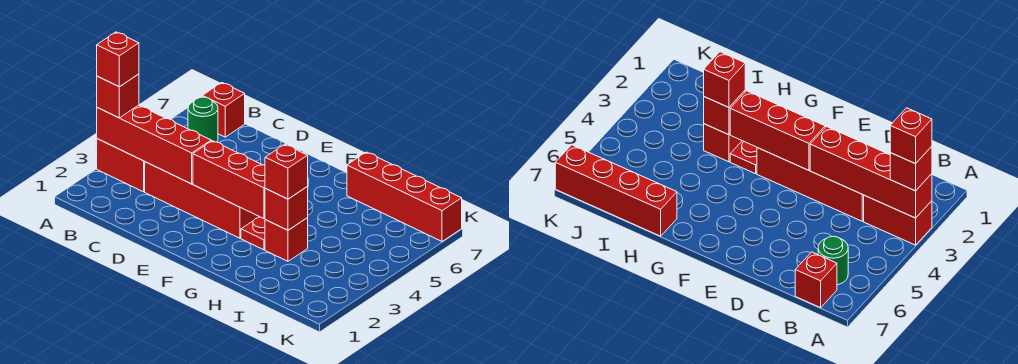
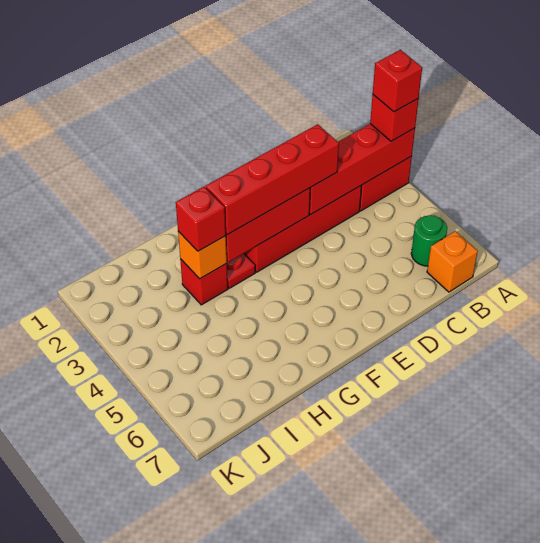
red brick B7 level 1 -> orange brick B7 level 1
red brick H3 level 2 -> orange brick H3 level 2
red brick H7:K7 level 1 -> red brick D3:G3 level 3

